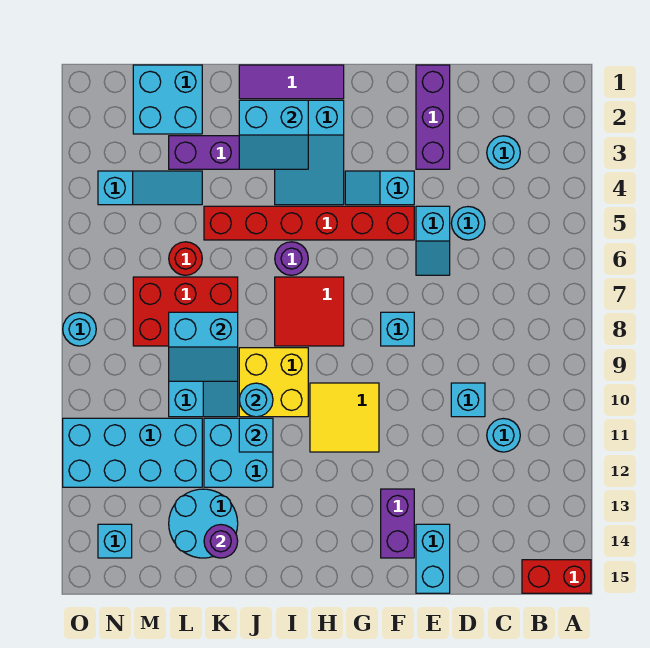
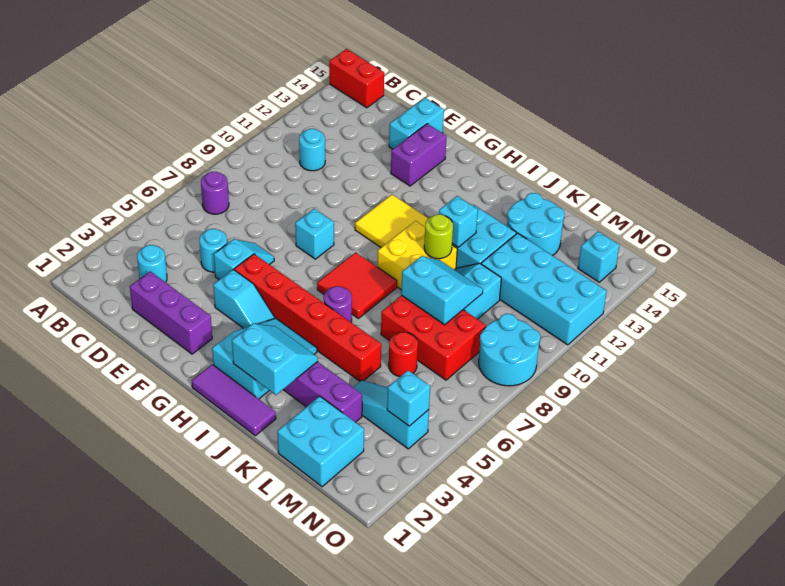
cyan brick D10 level 1 -> cyan brick N4 level 2
purple brick E1:E3 level 1 -> purple brick D2:F2 level 1
cyan round brick J10 level 2 -> lime round brick J10 level 2
purple round brick K14 level 2 -> purple round brick B7 level 1
cyan round brick O8 level 1 -> cyan round brick N8:O9 level 1

